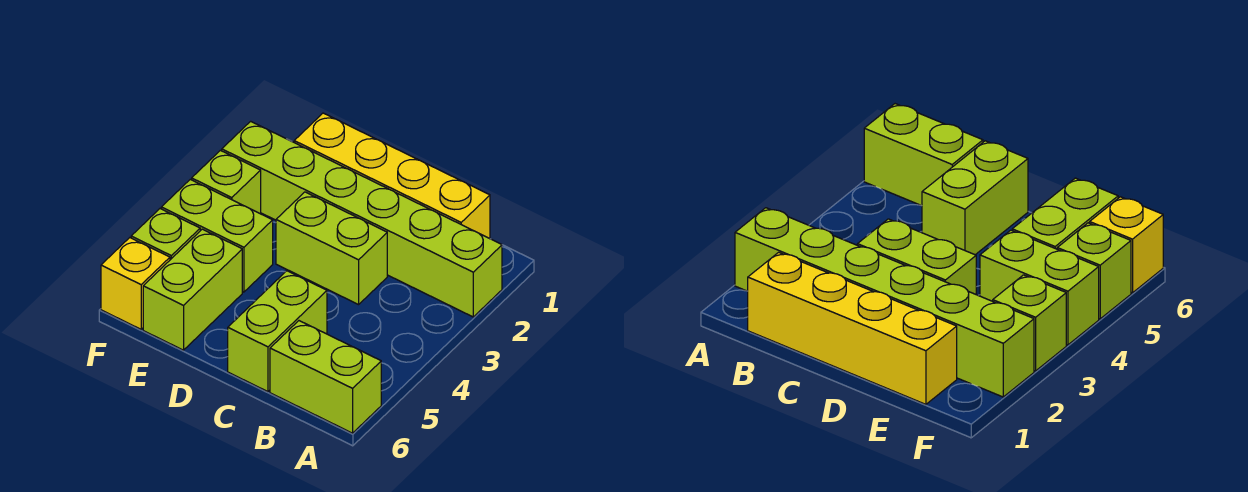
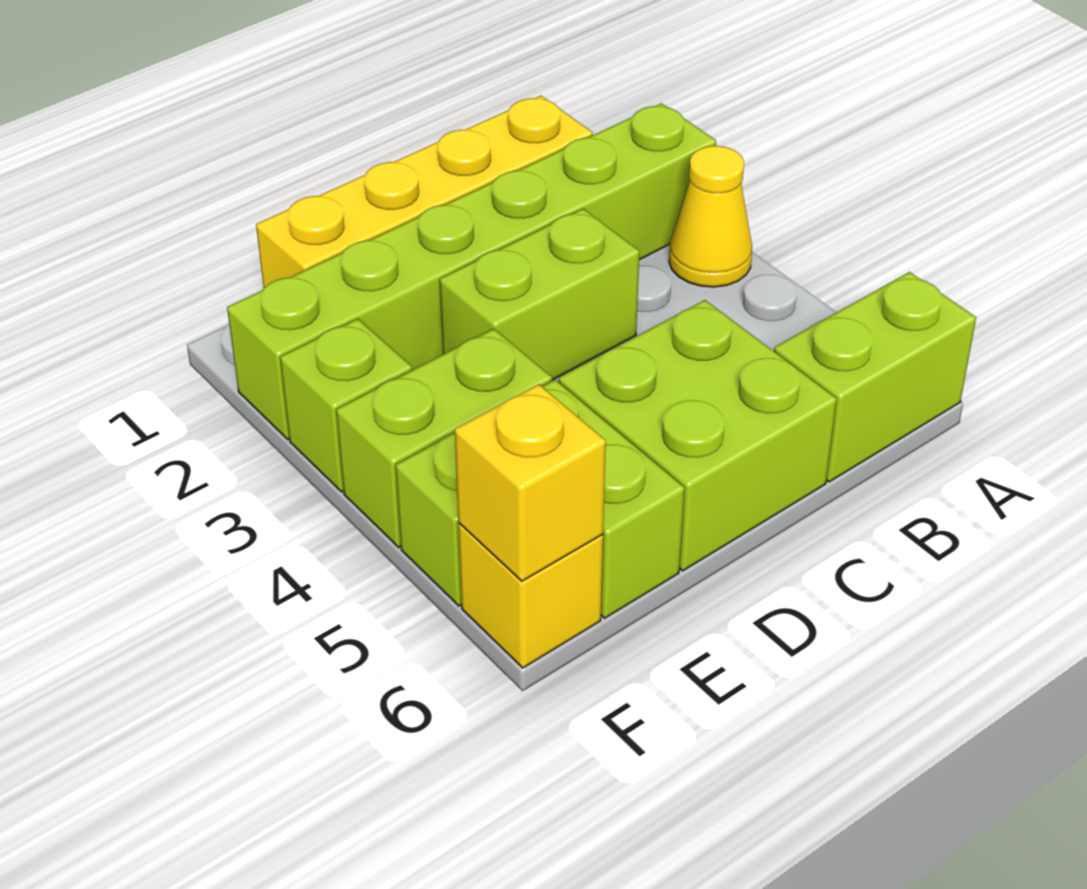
none -> yellow cone A3 level 1
lime brick C5:C6 level 1 -> lime brick C5:D6 level 1
none -> yellow brick F6 level 2

